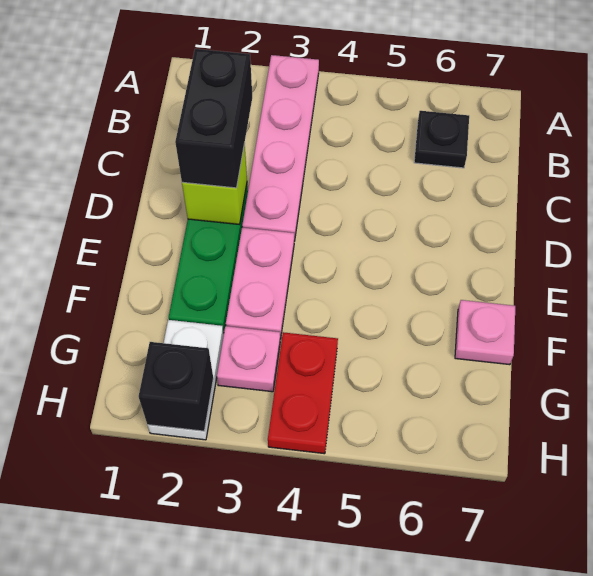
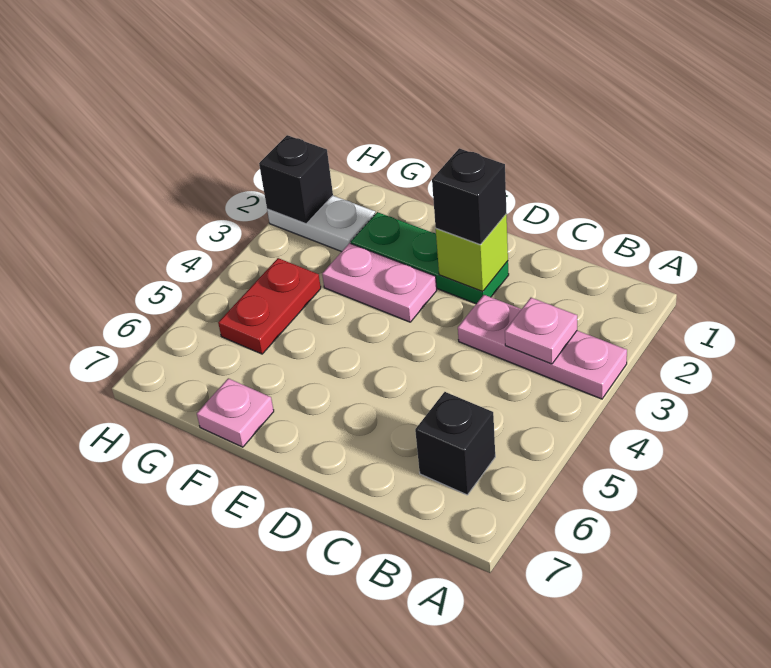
pink plate A3:D3 level 1 -> pink plate A3:C3 level 1
black plate B6 level 1 -> black brick B6 level 1
black brick C2:D2 level 3 -> black brick D2 level 3
pink plate G3 level 1 -> pink plate B3 level 2
red plate G4:H4 level 1 -> red plate G4:G5 level 1

